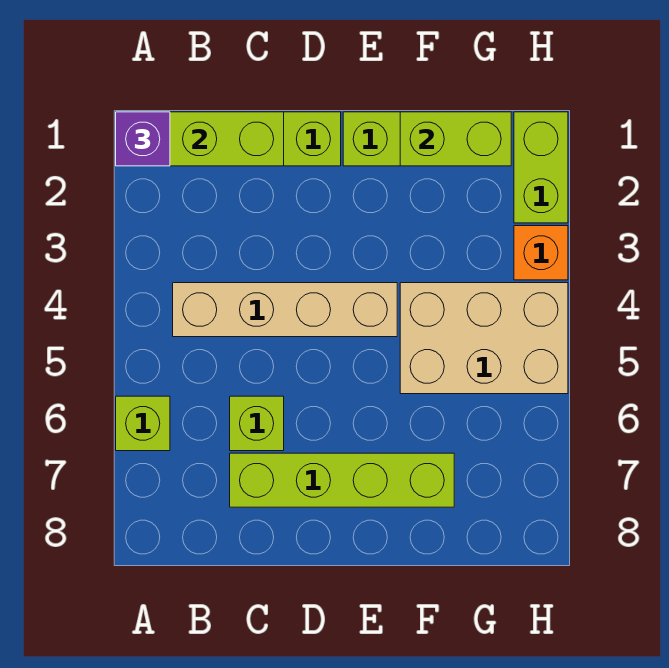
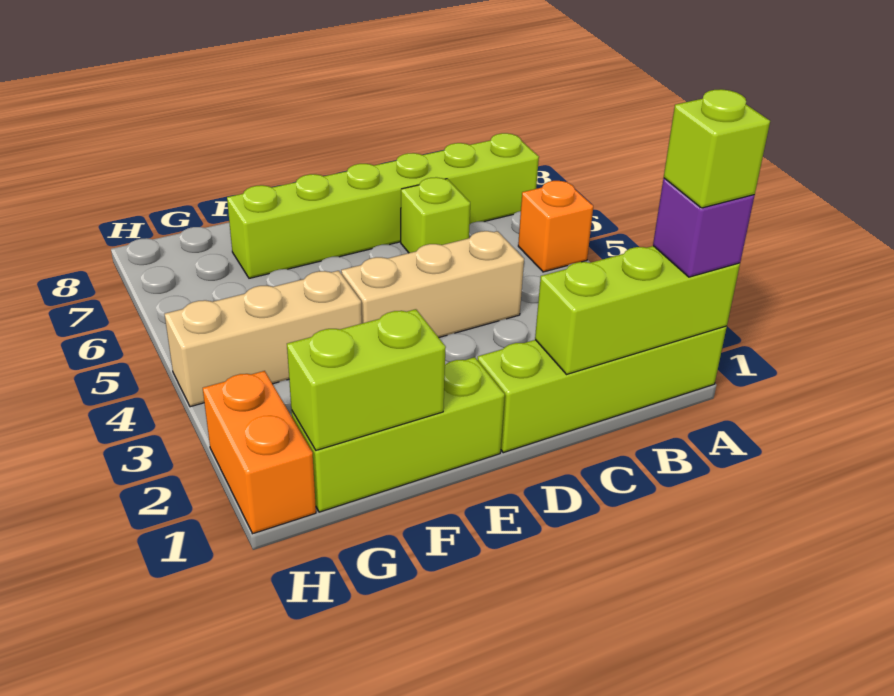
lime brick A6 level 1 -> lime brick A1 level 4
tan brick B4:E4 level 1 -> tan brick C4:E4 level 1
lime brick C7:F7 level 1 -> lime brick A7:F7 level 1
tan brick F4:H5 level 1 -> tan brick F4:H4 level 1
lime brick H1:H2 level 1 -> orange brick H1:H2 level 1
orange brick H3 level 1 -> orange brick A5 level 1

